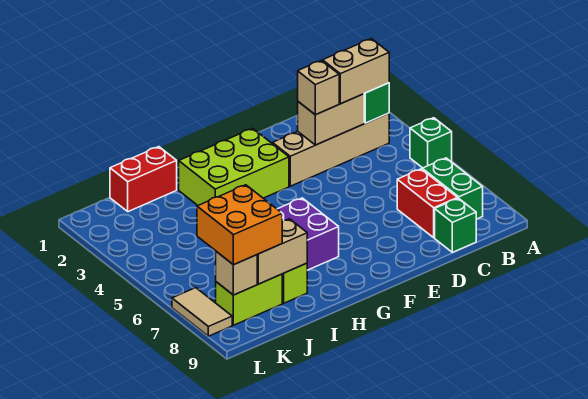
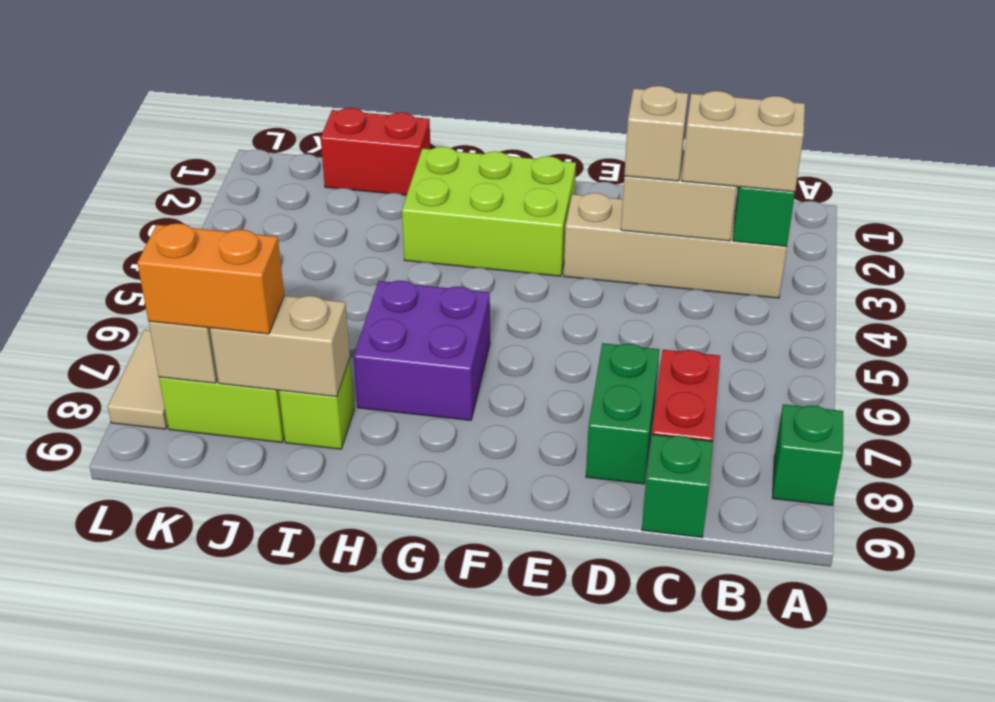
green brick A5 level 1 -> green brick A8 level 1
green brick B7:B8 level 1 -> green brick D7:D8 level 1
orange brick J7:K8 level 3 -> orange brick J8:K8 level 3

